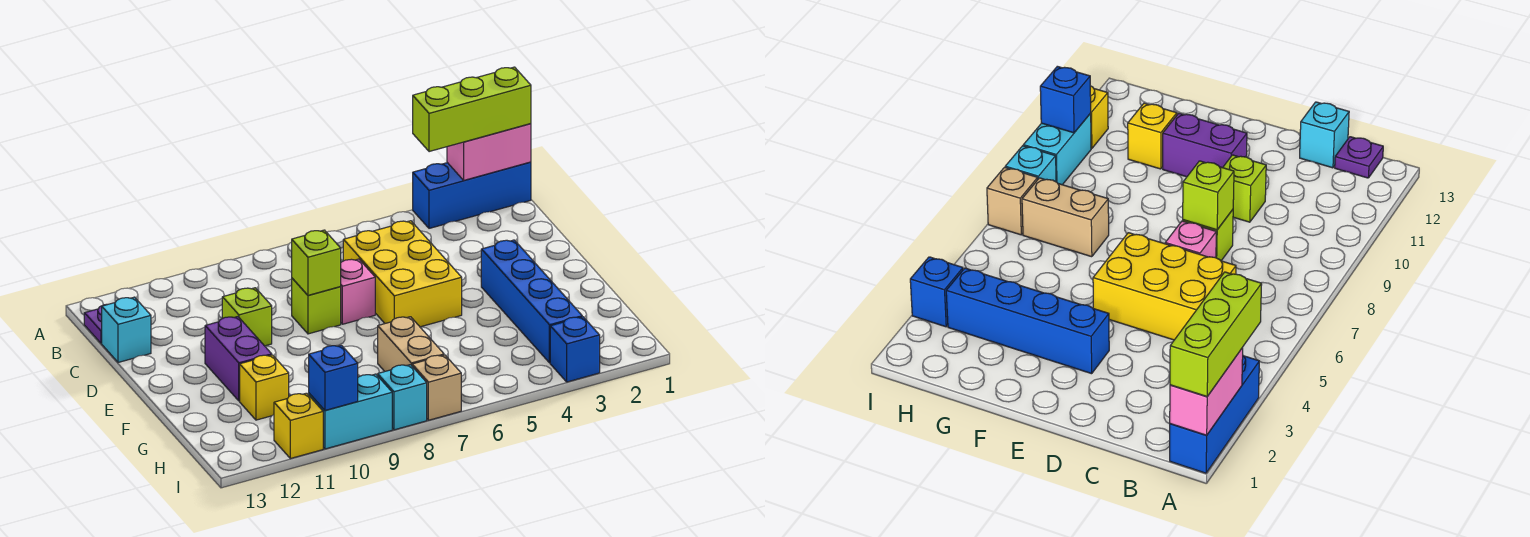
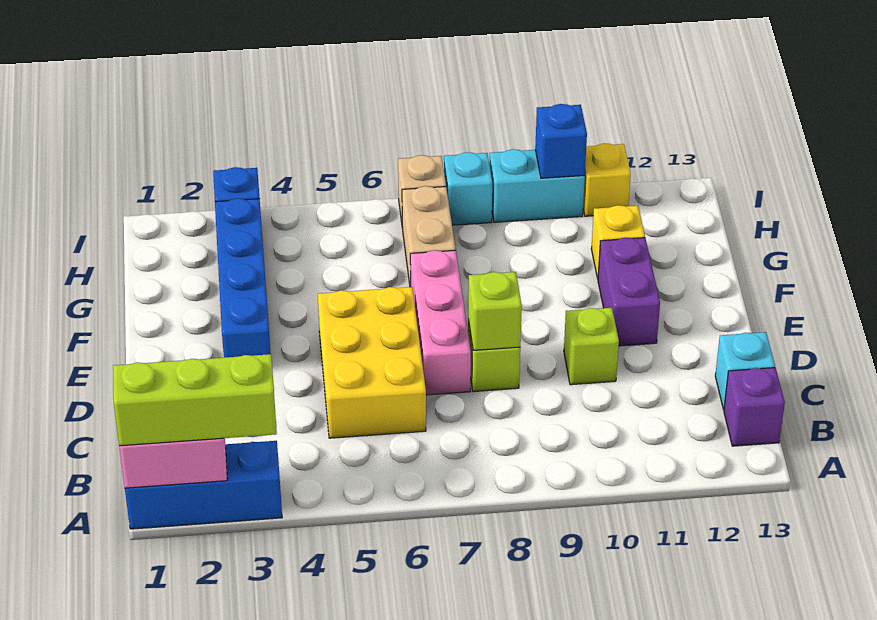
purple plate B13 level 1 -> purple brick B13 level 1
pink brick D7 level 1 -> pink brick D7:F7 level 1

